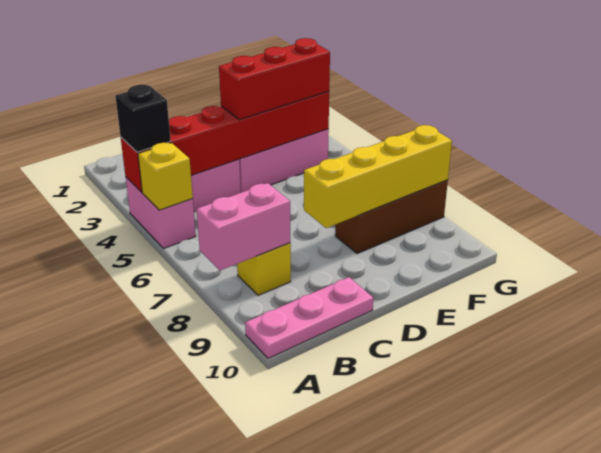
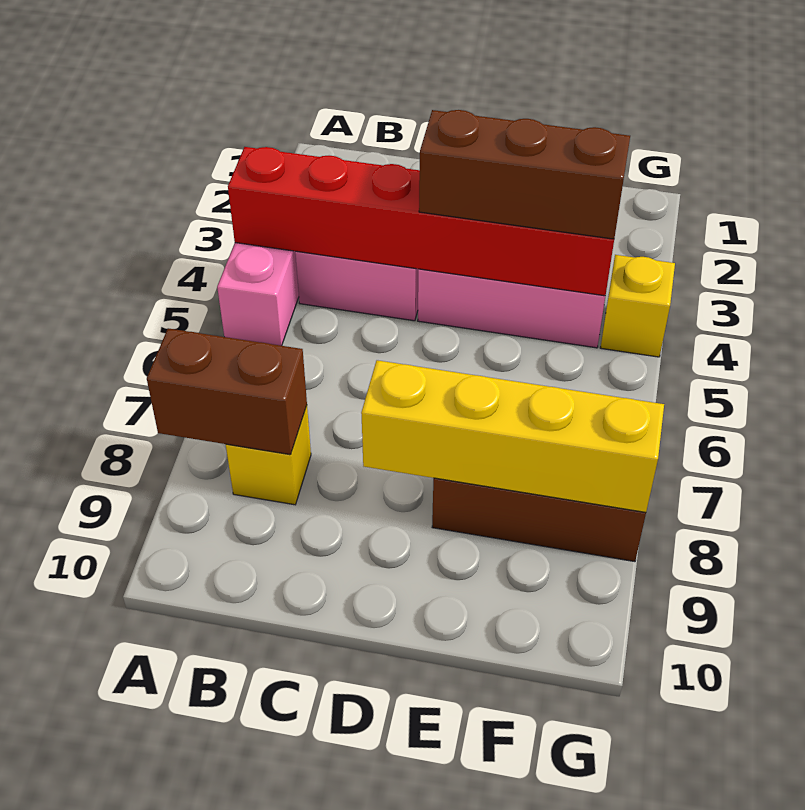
black brick A4 level 3 -> none
yellow brick A5 level 2 -> yellow brick G4 level 1
pink brick A8:B8 level 2 -> brown brick A8:B8 level 2
pink plate A10:C10 level 1 -> none
red brick D4:F4 level 3 -> brown brick D4:F4 level 3

